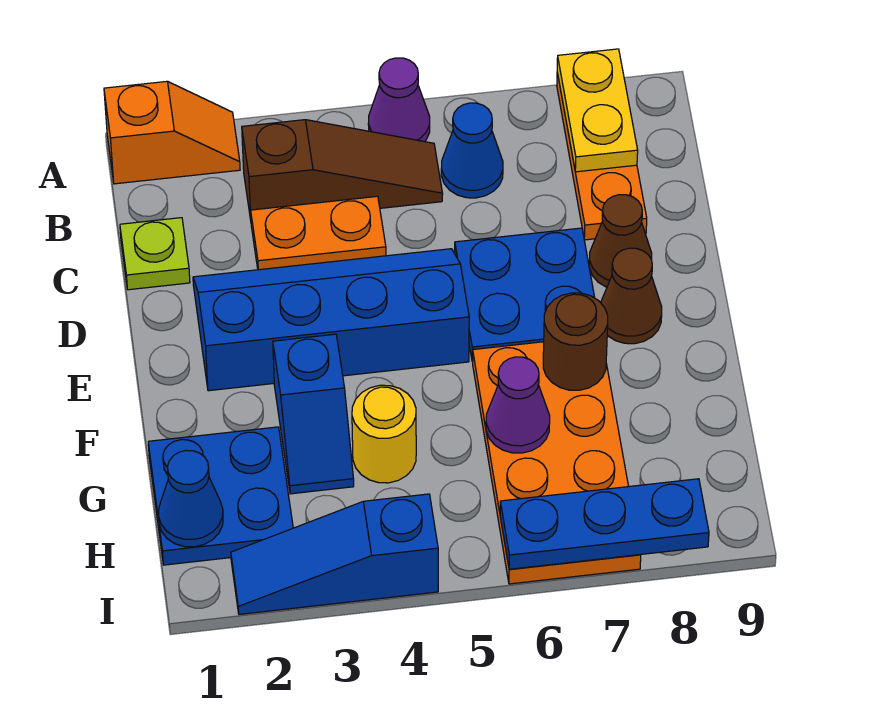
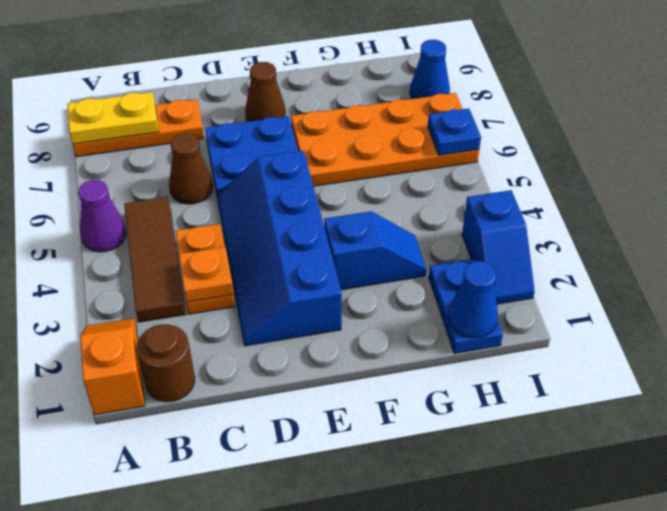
brown slope B3:B5 level 1 top 3 -> brown tile B3:B5 level 1
blue cone B6 level 1 -> blue cone I8 level 1
lime plate C1 level 1 -> none
none -> orange plate C3 level 2
brown cone D8 level 1 -> brown cone C6 level 1
brown round brick F7 level 2 -> brown round brick B1 level 1
blue plate G1:H2 level 1 -> blue plate H1:H2 level 1
yellow round brick G4 level 1 -> none
purple cone G6 level 2 -> none
blue slope I2:I4 level 1 top 4 -> blue slope I2:I3 level 1 top 3
blue plate I6:I8 level 2 -> blue plate I6 level 2

